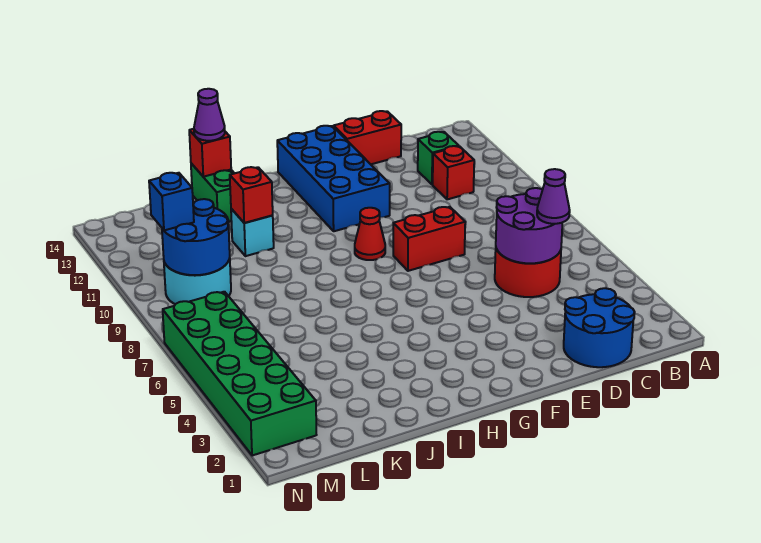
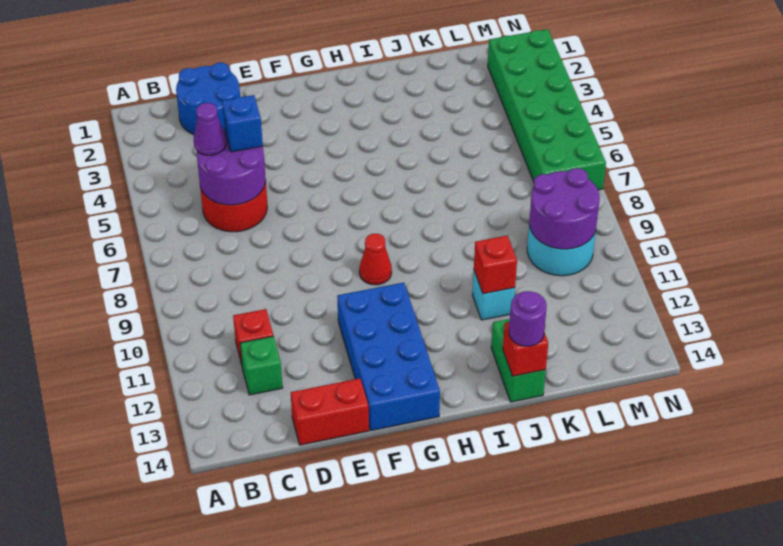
red brick E8:F8 level 1 -> none
purple cone J14 level 3 -> purple round brick J14 level 3
blue round brick L9:M10 level 2 -> purple round brick L9:M10 level 2
blue brick M10 level 3 -> blue brick D5 level 3

